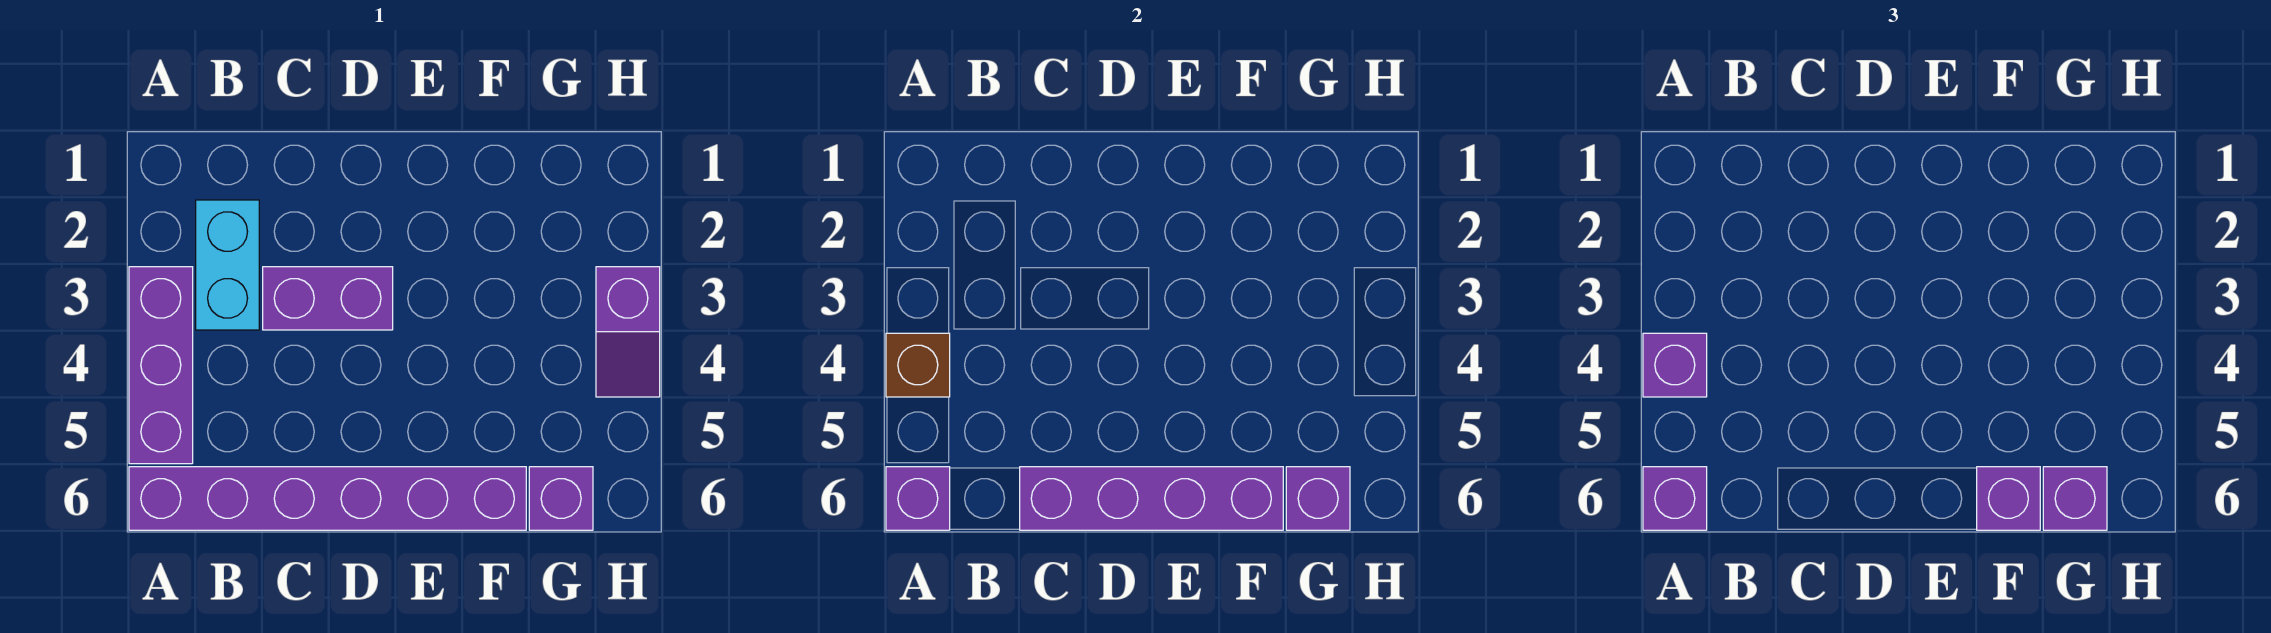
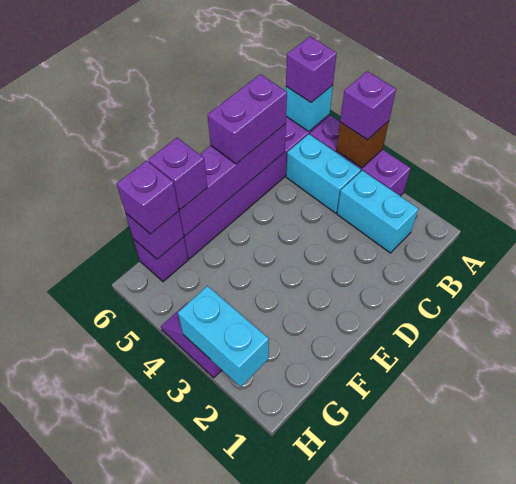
purple brick A6 level 2 -> cyan brick A6 level 2
none -> cyan brick B4:B5 level 1
purple brick C3:D3 level 1 -> purple brick C6:D6 level 3
none -> cyan brick H2:H3 level 2

